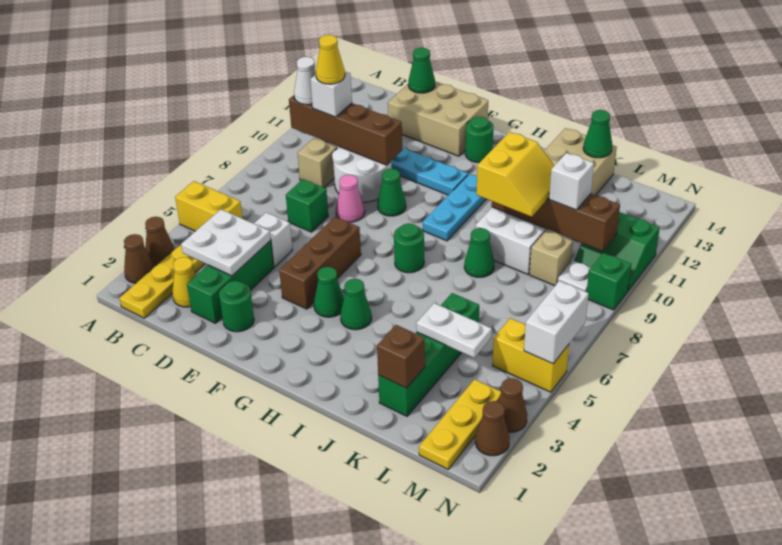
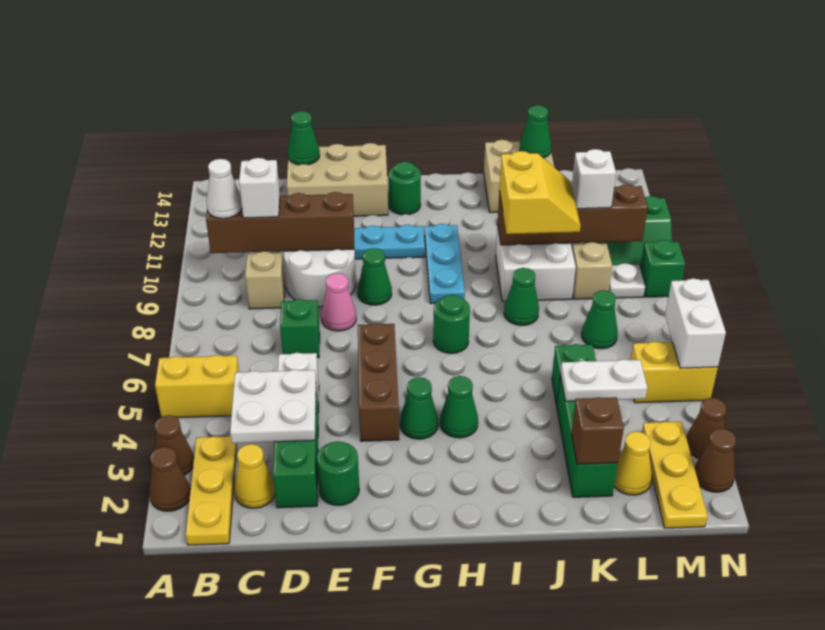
yellow cone C10 level 4 -> yellow cone L2 level 1
none -> green cone L7 level 1

